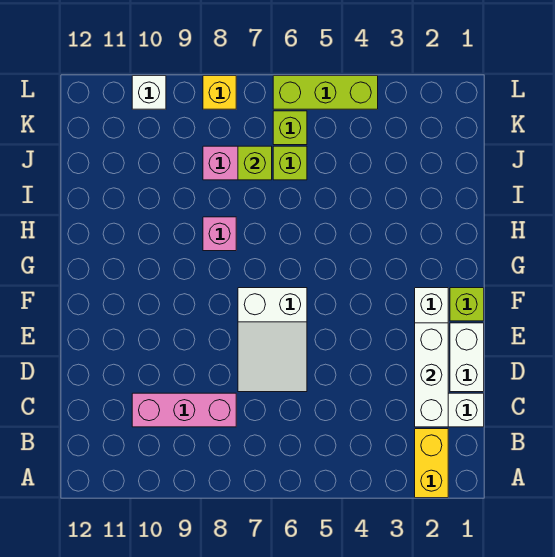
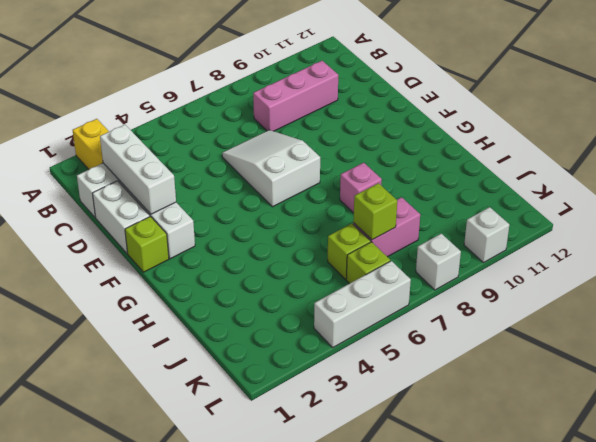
lime brick L4:L6 level 1 -> white brick L4:L6 level 1
yellow brick L8 level 1 -> white brick L8 level 1

